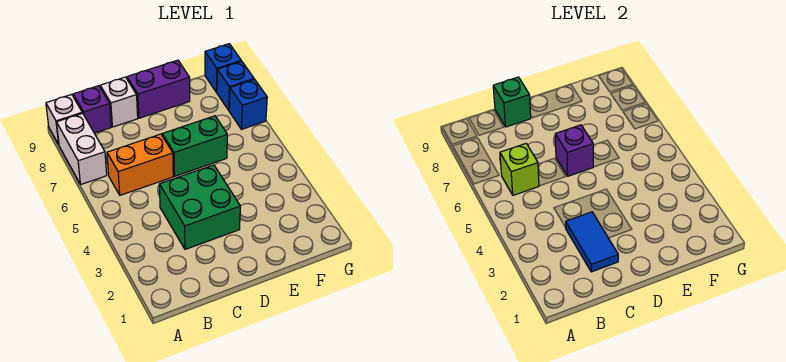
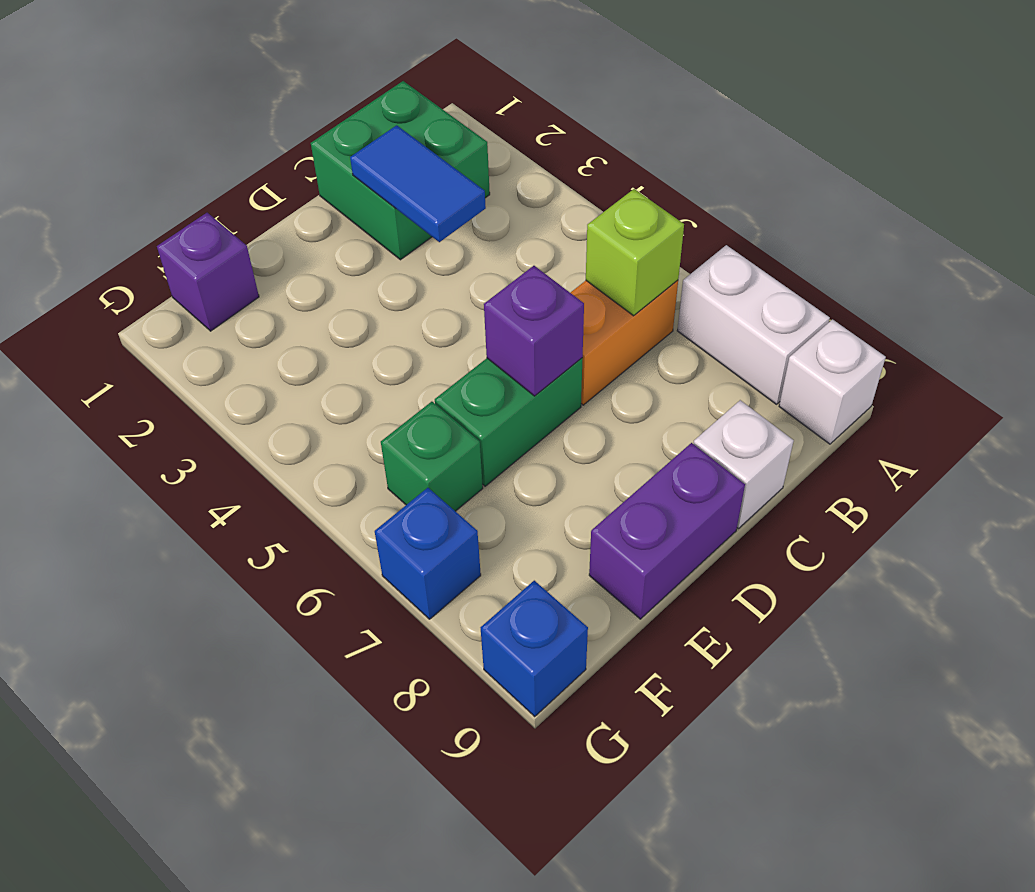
purple brick B9 level 1 -> purple brick F1 level 1
green brick C3:D4 level 1 -> green brick B1:C2 level 1
green brick C9 level 2 -> green brick F6 level 1
blue brick G8 level 1 -> none

